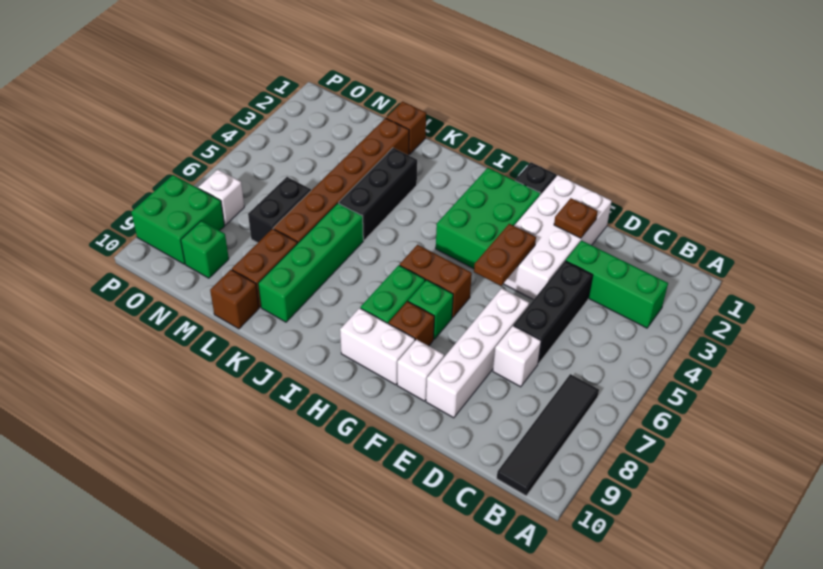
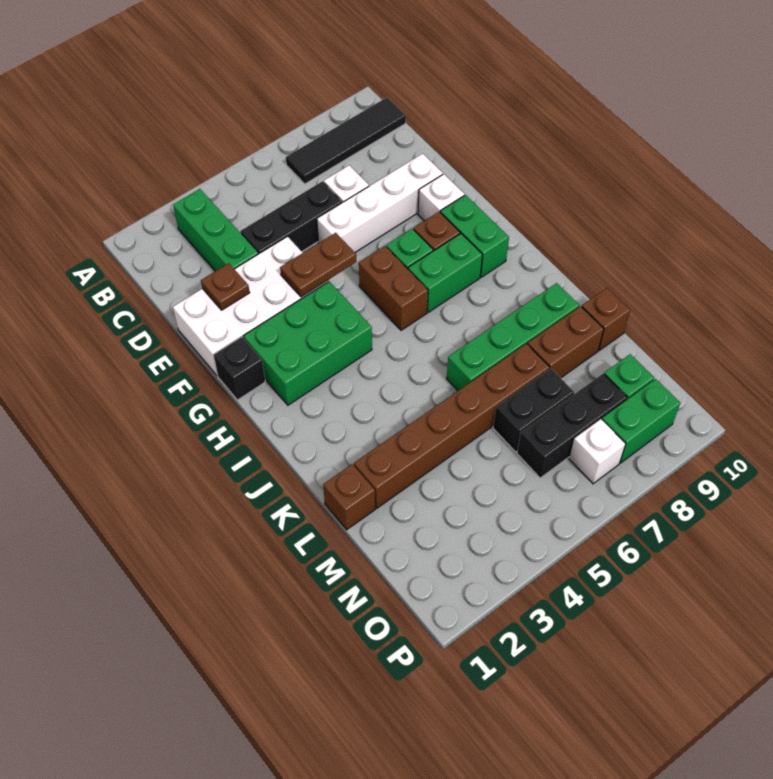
white brick G9:H9 level 1 -> green brick G9:H9 level 1
black brick K3:K5 level 1 -> black brick N6:N8 level 1
green brick O8:P9 level 1 -> green brick O8:O9 level 1

